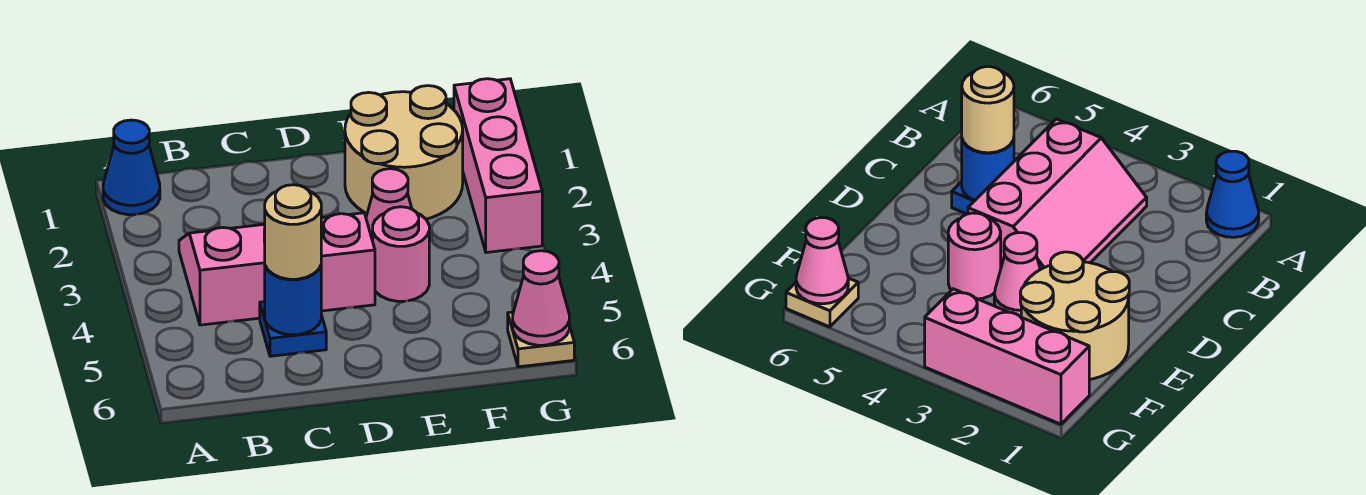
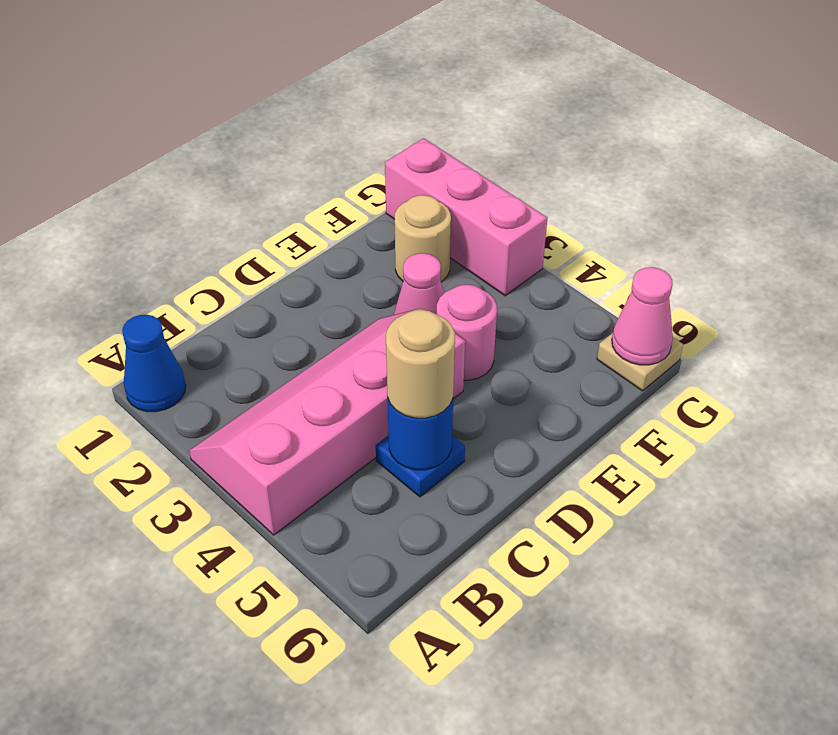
pink slope B3:D4 level 1 top 4 -> pink slope A3:D4 level 1 top 4
tan round brick E1:F2 level 1 -> tan round brick F2 level 1

